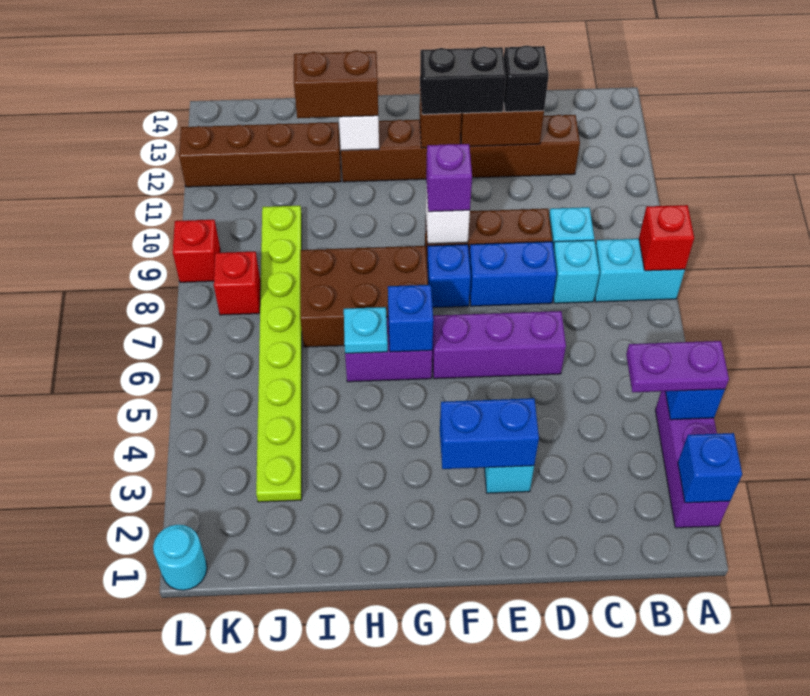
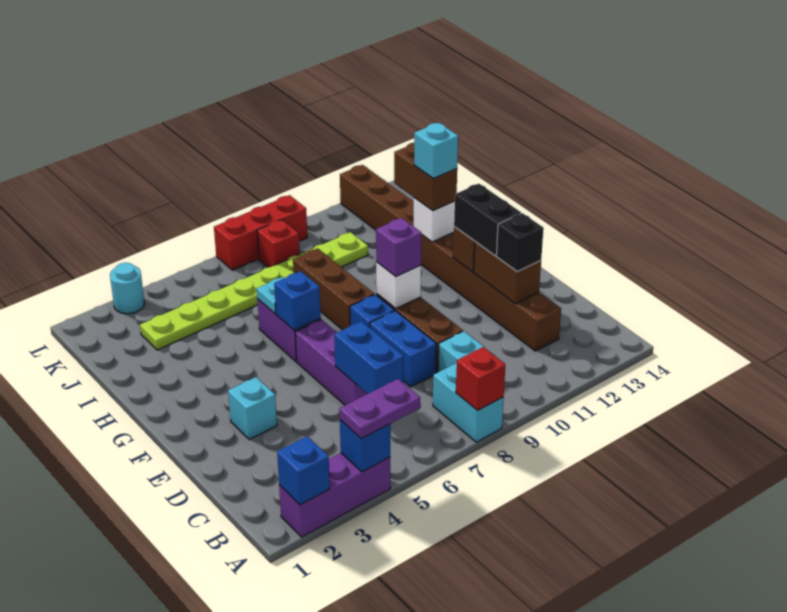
purple plate A4:B4 level 3 -> purple plate A4:A5 level 3
cyan brick C8 level 1 -> cyan brick H12 level 4
blue brick E3:F3 level 2 -> blue brick C6:D6 level 2
brown brick G7:I8 level 1 -> brown brick G8:I8 level 1
cyan round brick L1 level 1 -> cyan round brick L3 level 1
red brick L9 level 1 -> red brick L7:L9 level 1

